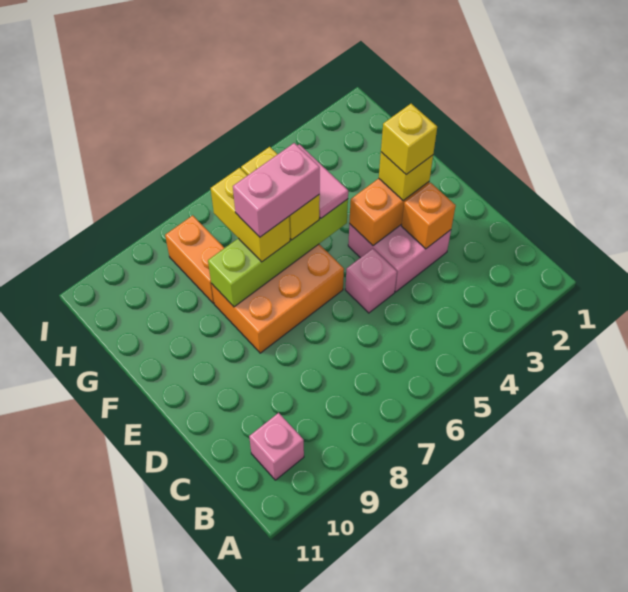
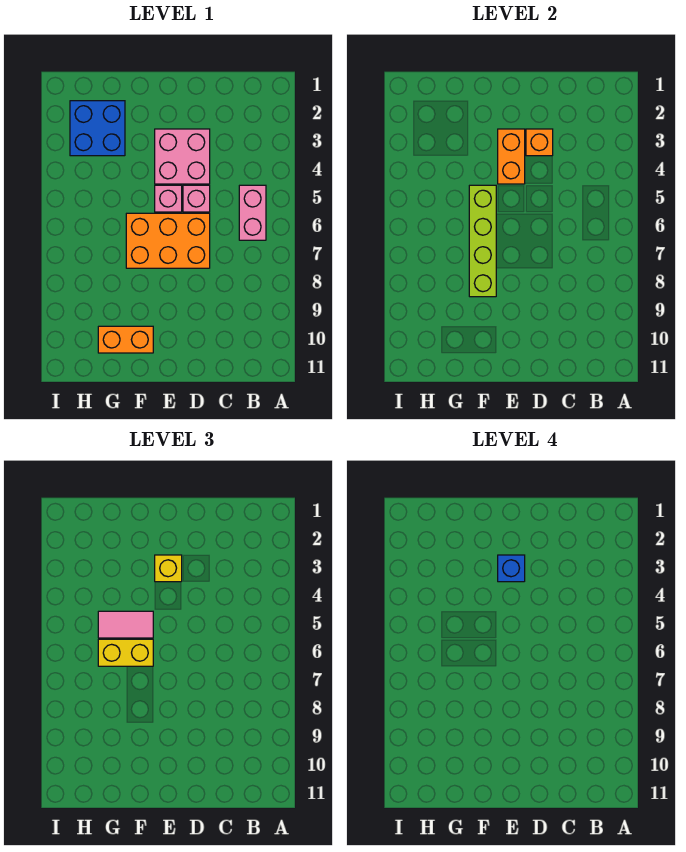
pink brick B10 level 1 -> pink brick E5 level 1
yellow brick E3 level 4 -> blue brick E3 level 4
orange brick E6:F8 level 1 -> orange brick D6:F7 level 1
pink brick F6:F7 level 4 -> pink brick B5:B6 level 1
yellow brick F7:G7 level 3 -> none
none -> blue brick G2:H3 level 1
orange brick G8:H8 level 1 -> orange brick F10:G10 level 1

